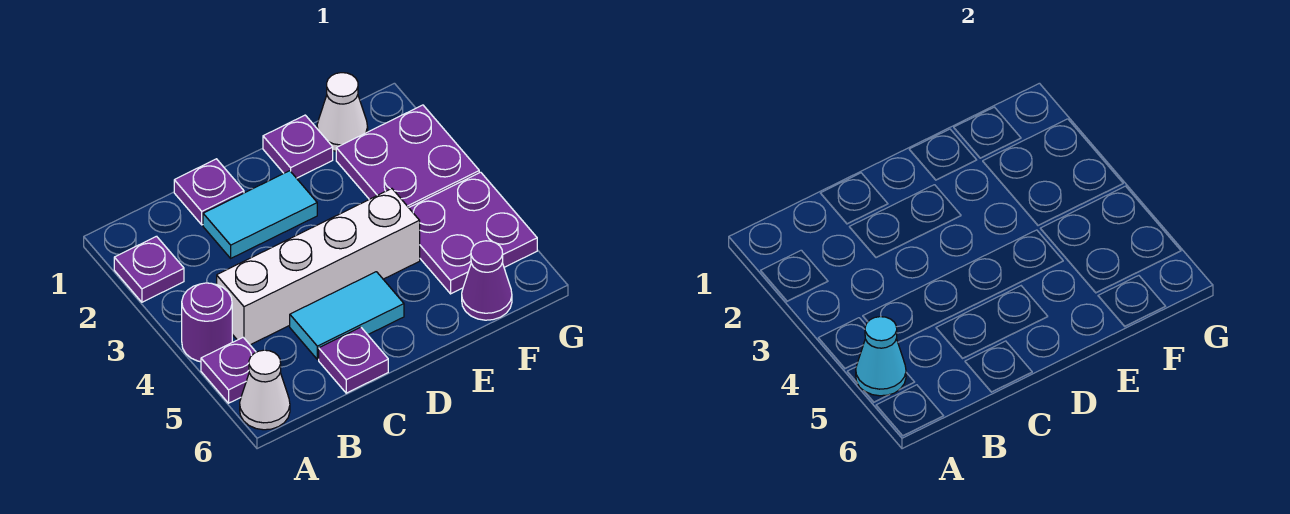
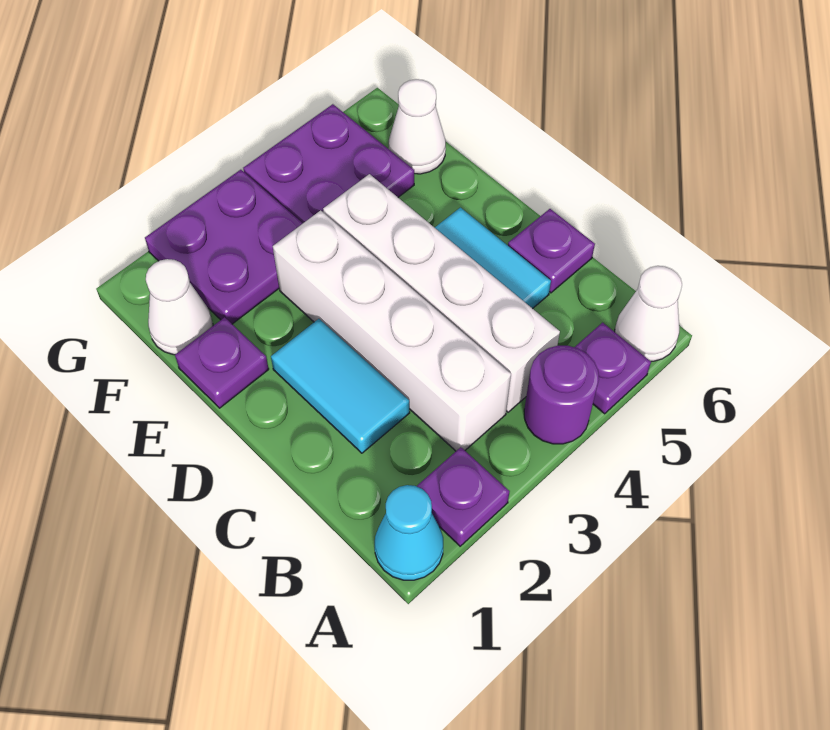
cyan cone A5 level 2 -> cyan cone A1 level 1
none -> white brick B3:E3 level 1
purple plate C1 level 1 -> none
purple cone F6 level 1 -> white cone F6 level 1

